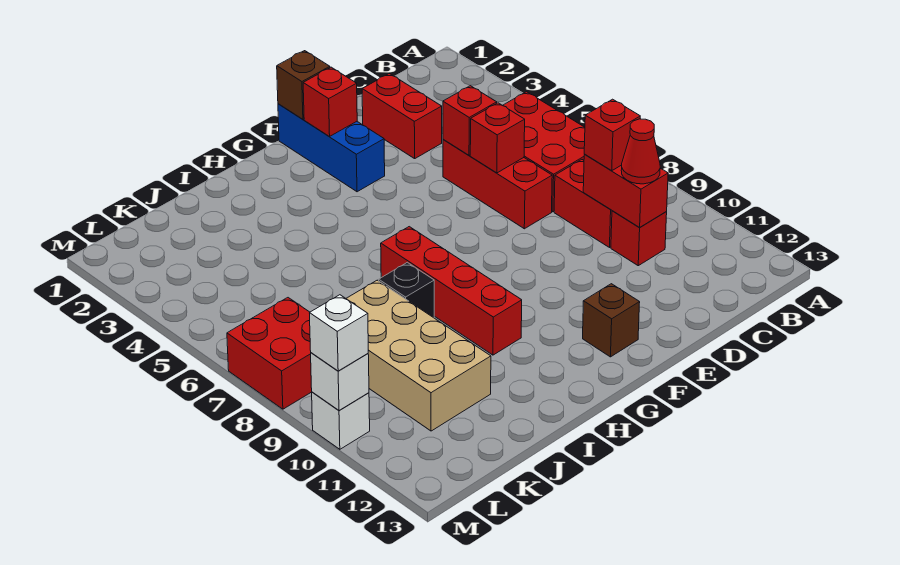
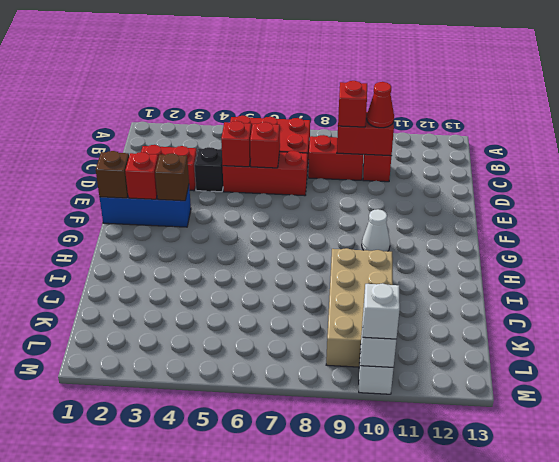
brown brick F12 level 1 -> brown brick F3 level 2
none -> white cone G10 level 1
red brick H7:H10 level 1 -> none
black brick I8 level 1 -> black brick D4 level 1
tan brick J8:K11 level 1 -> tan brick I9:L10 level 1
red brick L7:M8 level 1 -> none

